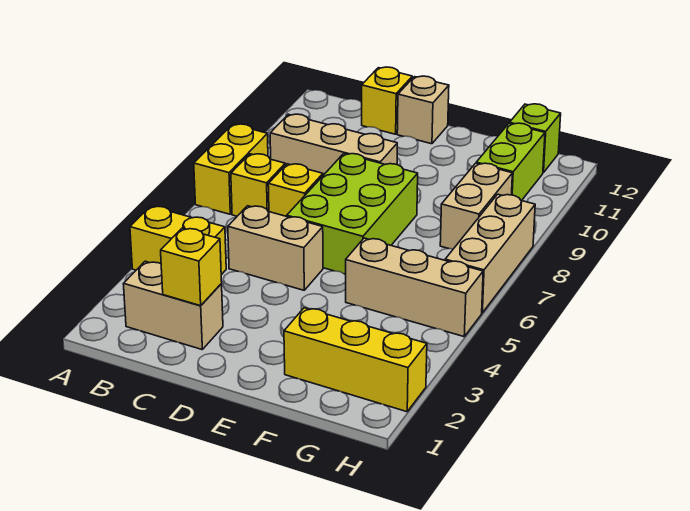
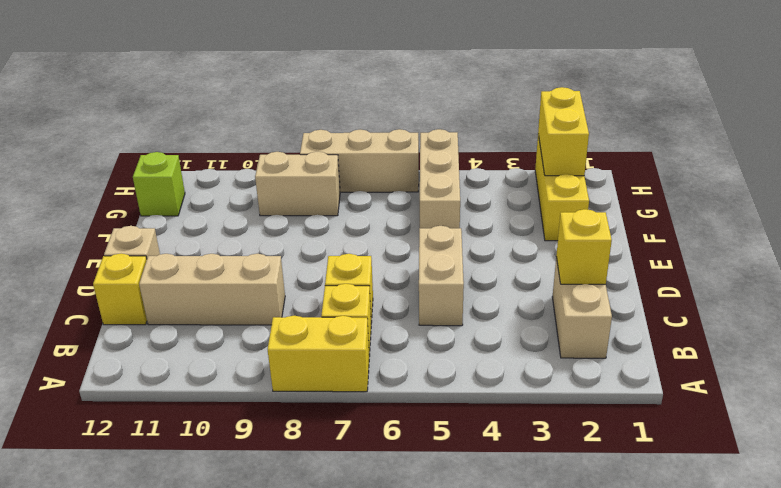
yellow brick A4:B4 level 1 -> yellow brick G2:H2 level 2
tan brick B9:D9 level 1 -> tan brick C9:C11 level 1
lime brick D6:E8 level 1 -> none
lime brick G10:G11 level 1 -> none

